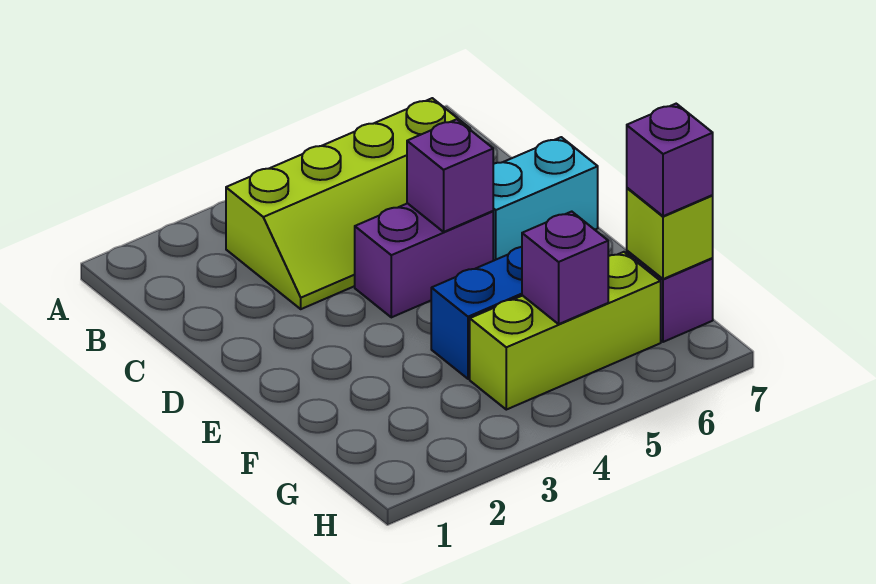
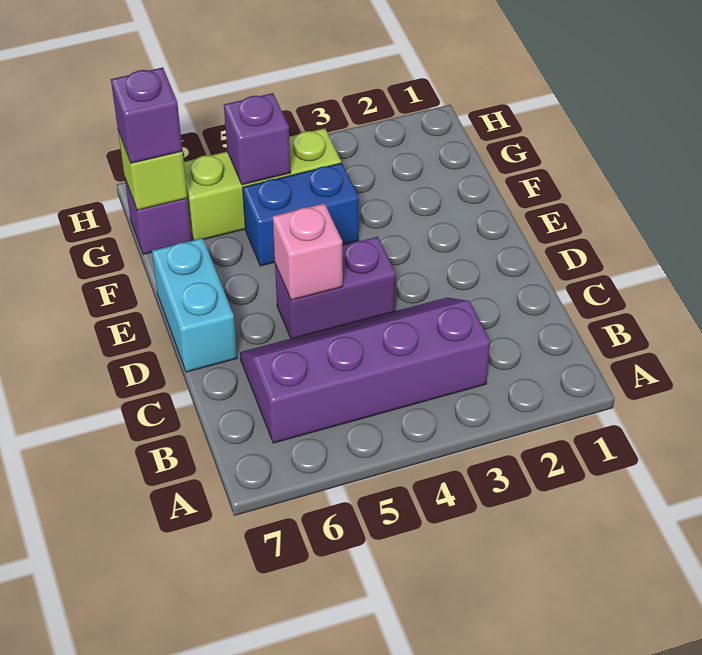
lime slope B3:C6 level 1 top B -> purple slope B3:C6 level 1 top B
purple brick D5 level 2 -> pink brick D5 level 2
cyan brick D6:D7 level 1 -> cyan brick D7:E7 level 1

